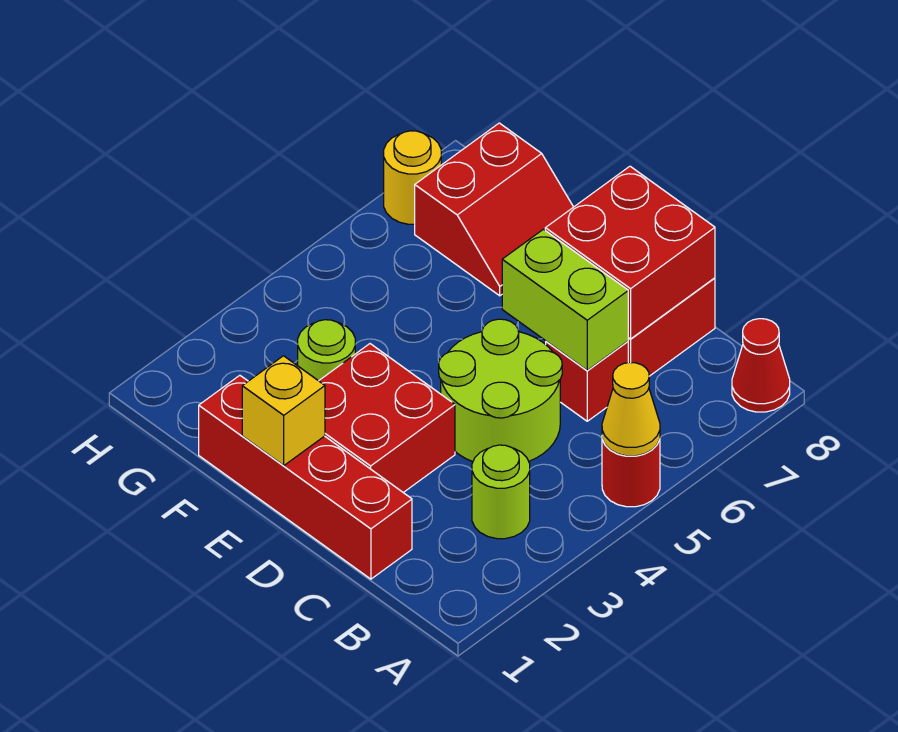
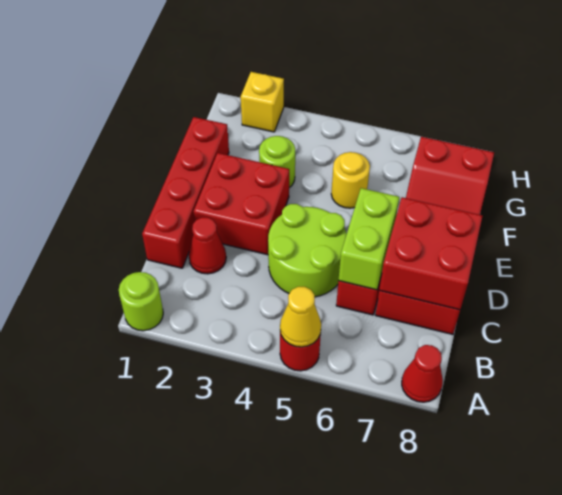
lime round brick B3 level 1 -> lime round brick A1 level 1
none -> red cone C2 level 1
yellow brick E1 level 2 -> yellow brick H2 level 1
yellow round brick H7 level 1 -> yellow round brick F5 level 1

